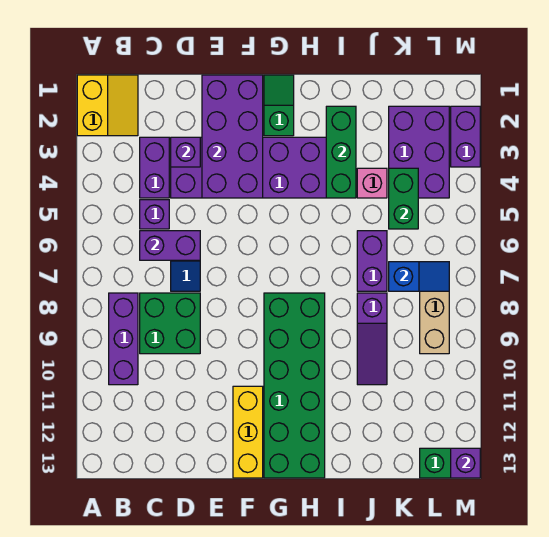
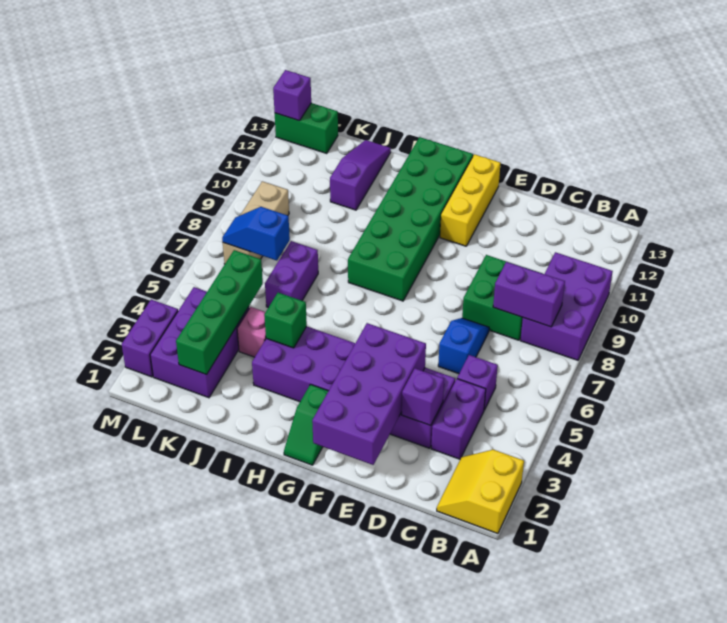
purple brick B8:B10 level 1 -> purple brick A8:B10 level 1
purple brick C6:D6 level 2 -> purple brick B8:C8 level 2
green brick I2:I4 level 2 -> green brick I4 level 2
purple slope J8:J10 level 1 top 8 -> purple slope J11:J13 level 1 top 11
green brick K4:K5 level 2 -> green brick K2:K5 level 2

